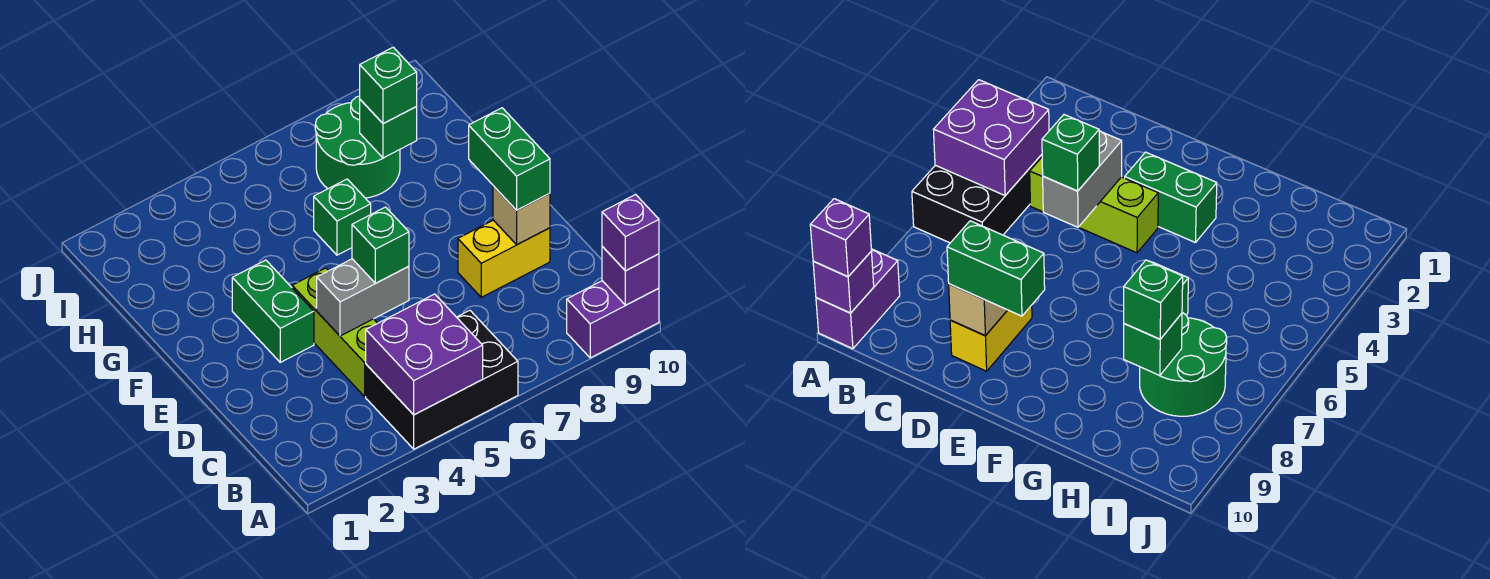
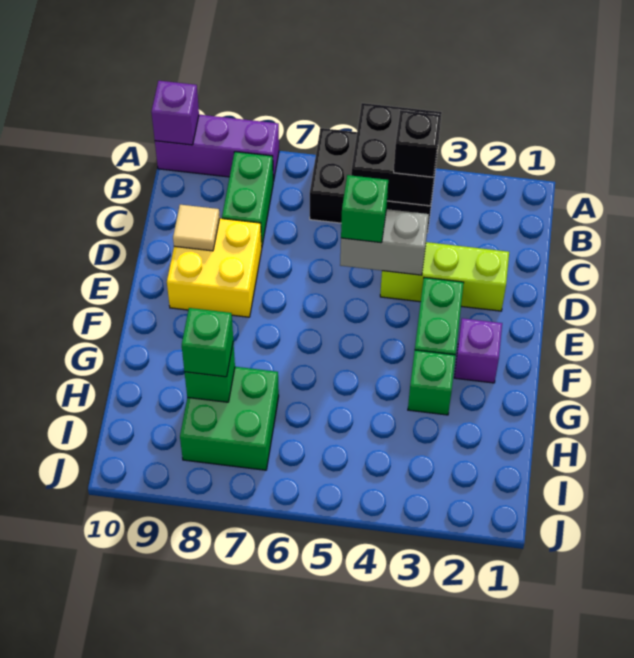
purple brick A4:B5 level 2 -> black brick A4:B5 level 2
purple brick A9:A10 level 1 -> purple brick A8:A10 level 1
purple brick A10 level 3 -> purple brick F2 level 1
none -> black brick B4 level 3
lime brick C4:E4 level 1 -> lime brick D2:D4 level 1
yellow brick D8:D9 level 1 -> yellow brick D8:E9 level 1
tan brick D9 level 2 -> tan tile D9 level 2
green brick D9:E9 level 3 -> green brick B8:C8 level 1
green brick G6 level 1 -> green brick G3 level 1
green round brick H7:I8 level 1 -> green brick H7:I8 level 1

